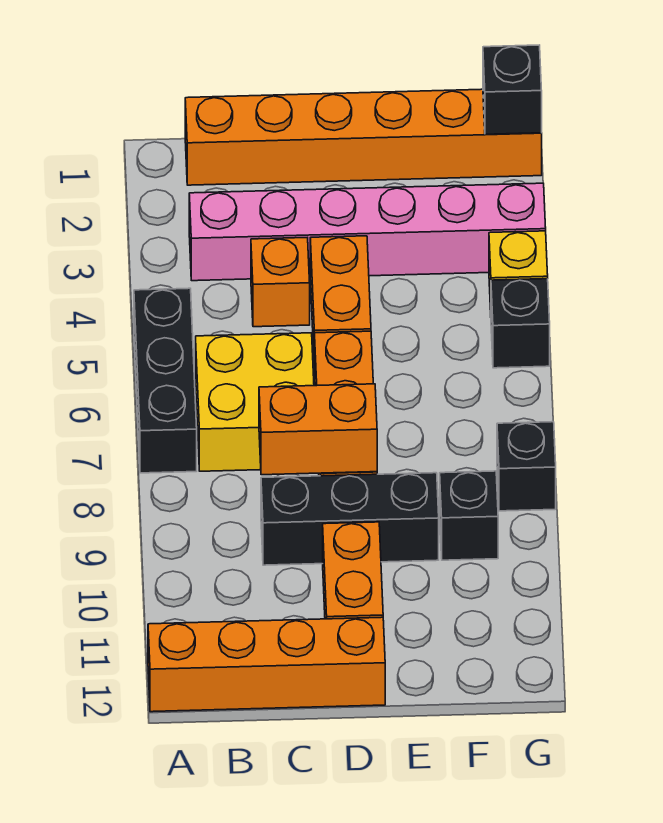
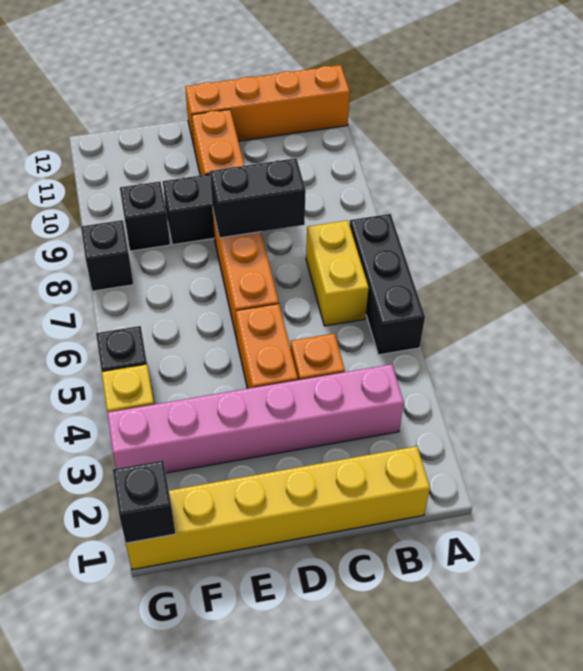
orange brick B1:G1 level 1 -> yellow brick B1:G1 level 1
yellow brick B6:C7 level 1 -> yellow brick B6:B7 level 1
orange brick C8:D8 level 2 -> black brick C8:D8 level 2

